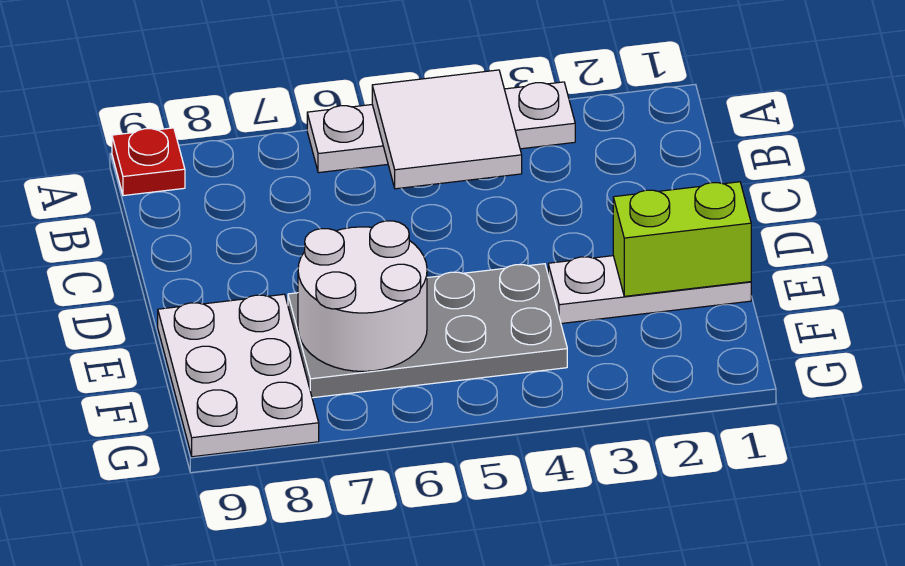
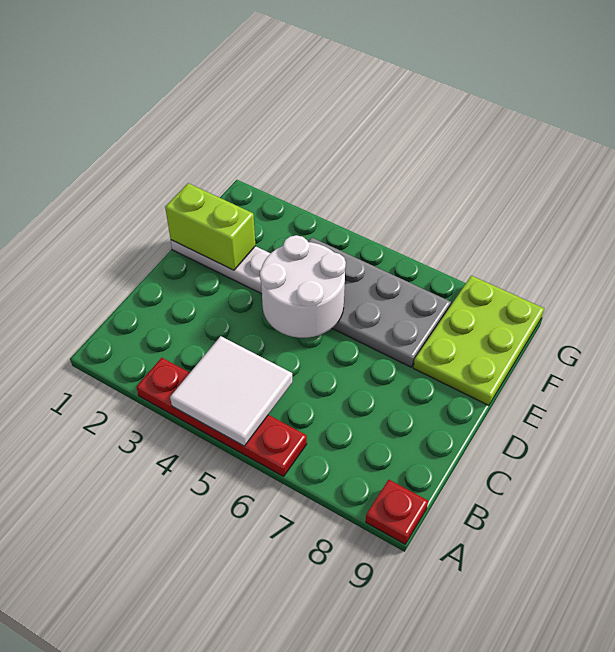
white plate A3:A6 level 1 -> red plate A3:A6 level 1
white round brick E6:F7 level 2 -> white round brick D4:E5 level 2
white plate E8:G9 level 1 -> lime plate E8:G9 level 1

